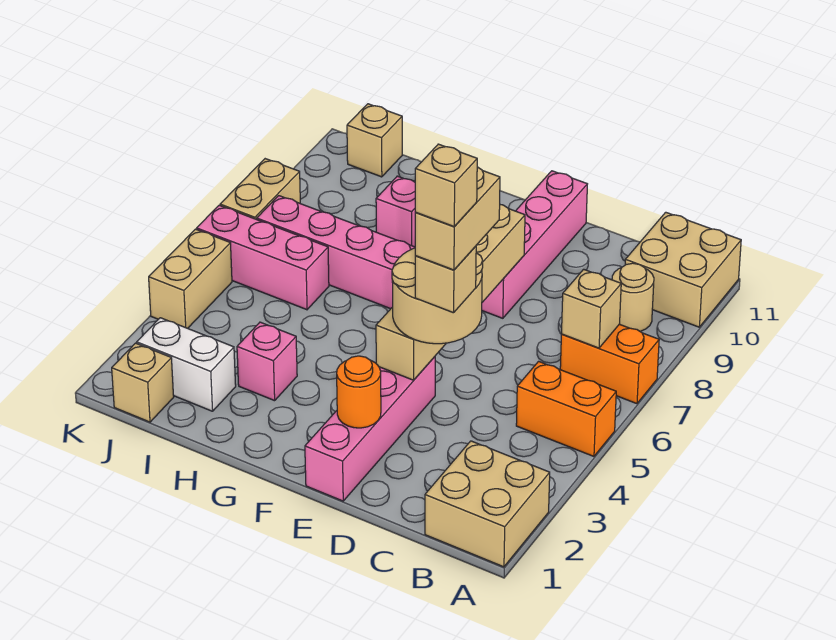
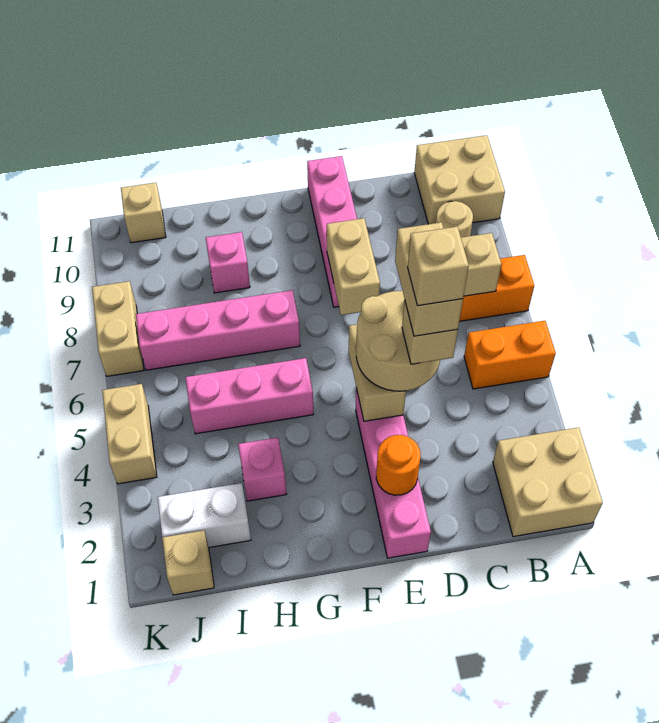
pink brick I6:K6 level 1 -> pink brick G5:I5 level 1

